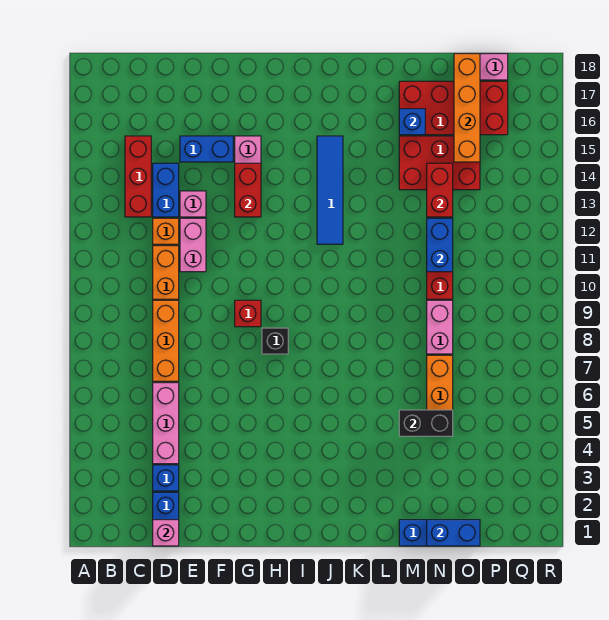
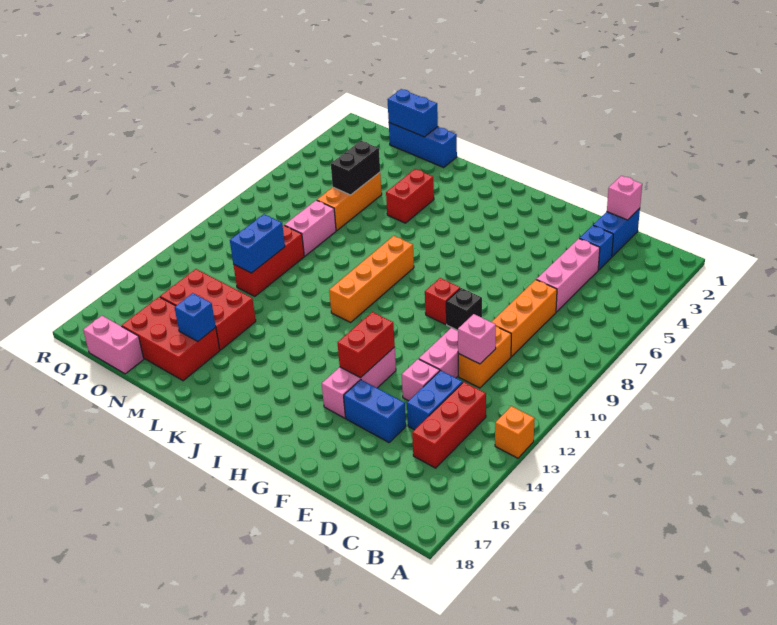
none -> pink brick D11 level 2
orange brick D12 level 1 -> orange brick A13 level 1
black brick H8 level 1 -> black brick F9 level 1
blue tile J12:J15 level 1 -> none
black brick M5:N5 level 2 -> black brick N5:N6 level 2
red brick M16:P17 level 1 -> red brick M16:O17 level 1
red brick N13:N14 level 2 -> red brick L4:L5 level 1
orange brick O15:O18 level 2 -> orange brick J8:J11 level 1

